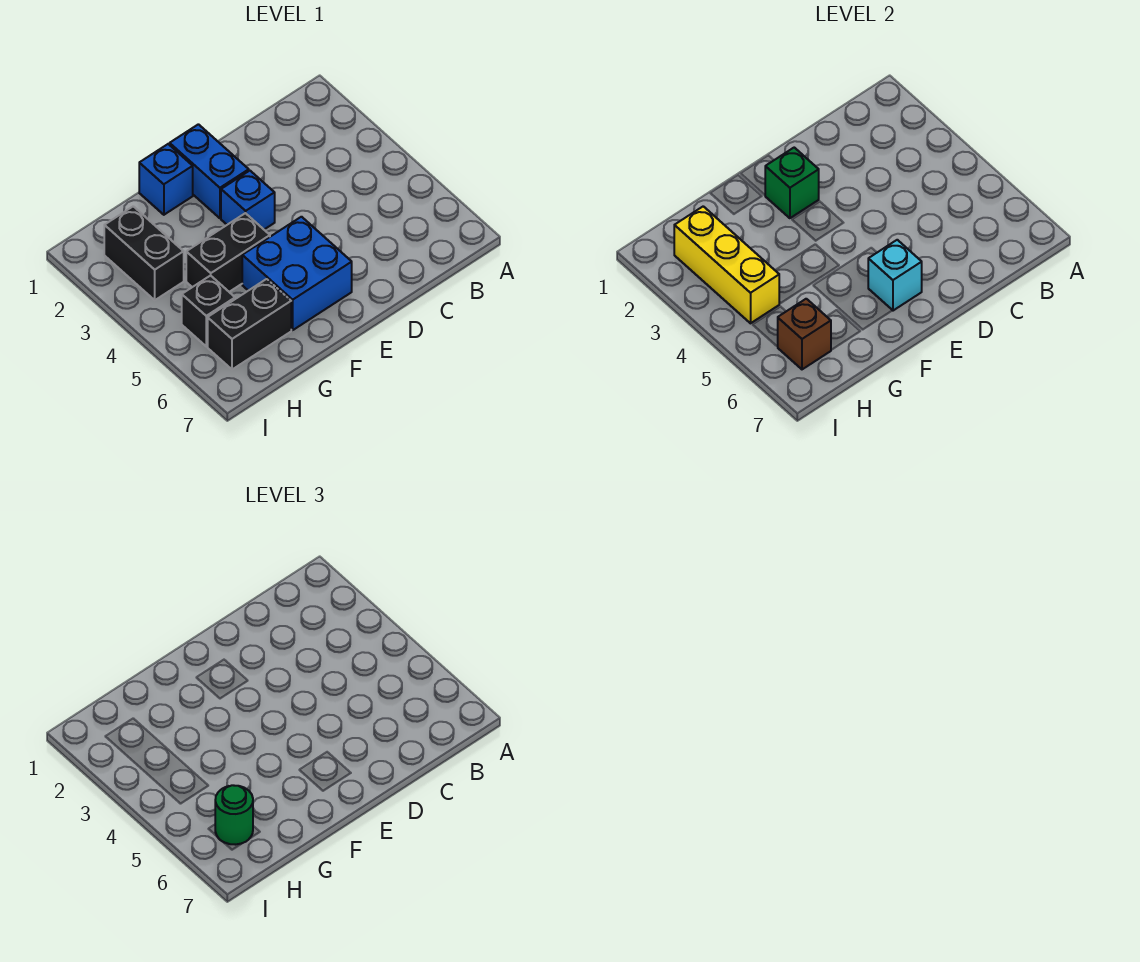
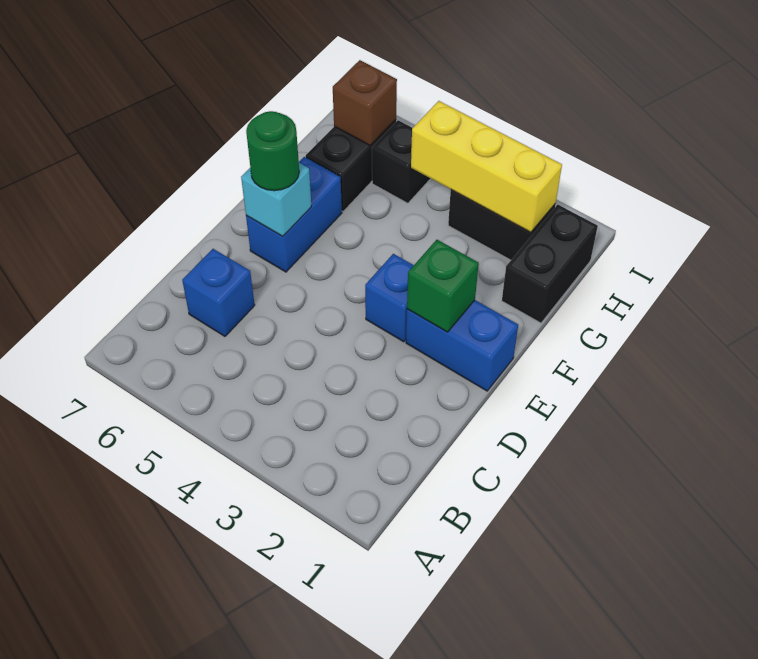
blue brick E5:F6 level 1 -> blue brick E6:F6 level 1
blue brick F1 level 1 -> blue brick C6 level 1
black brick F4:G4 level 1 -> black brick G1:H1 level 1
green round brick H6 level 3 -> green round brick E6 level 3

